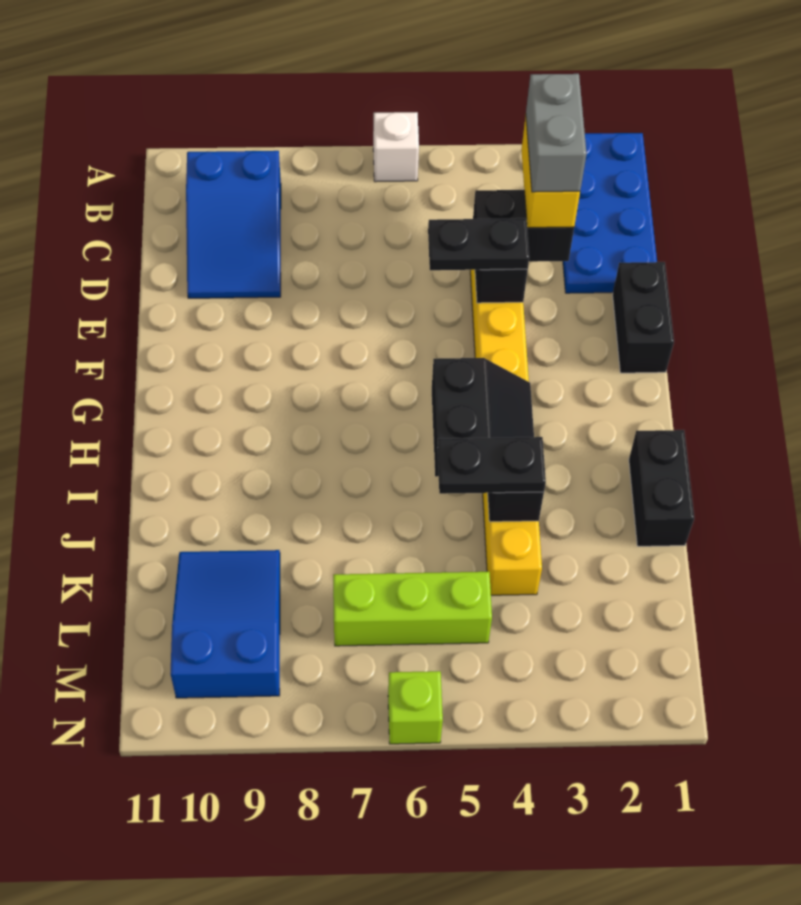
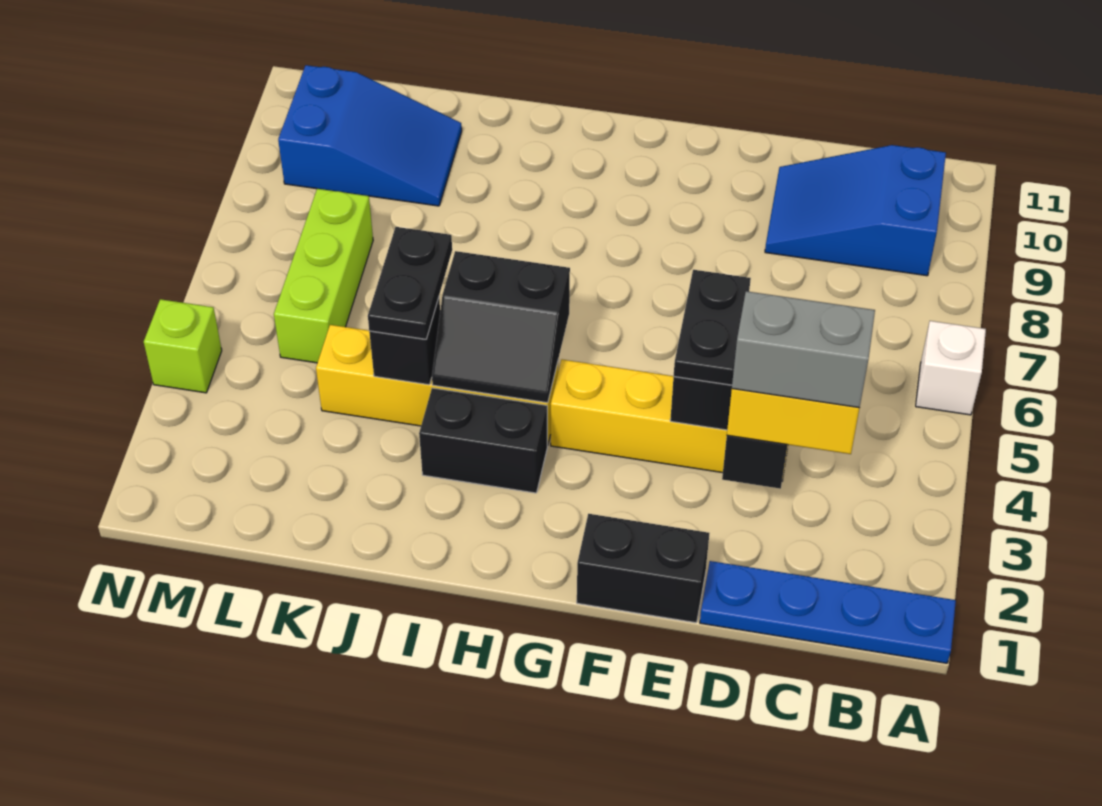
blue plate A1:D2 level 1 -> blue plate A1:D1 level 1
black brick I1:J1 level 1 -> black brick H3:I3 level 1
lime brick N6 level 1 -> lime brick N4 level 1

